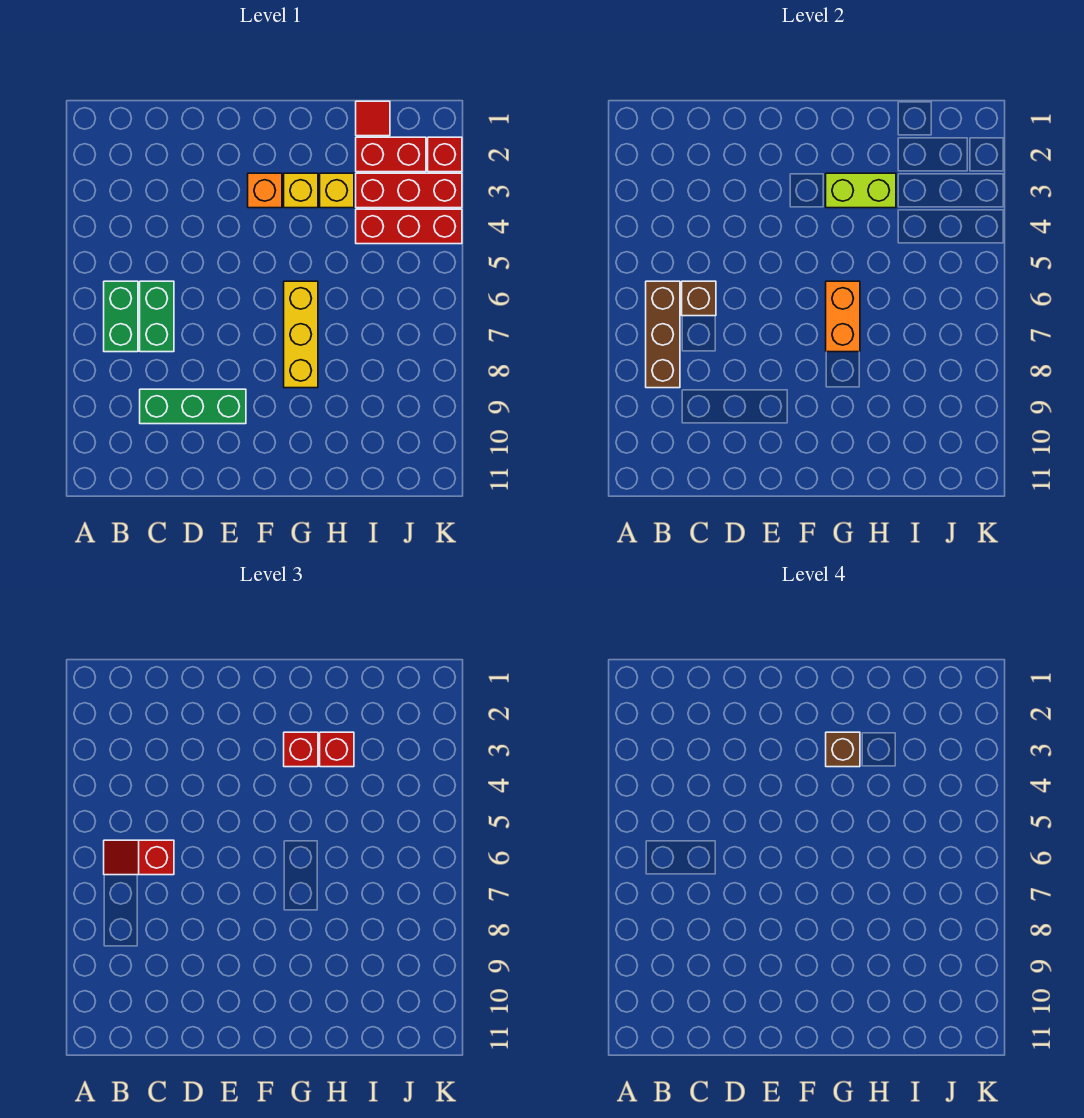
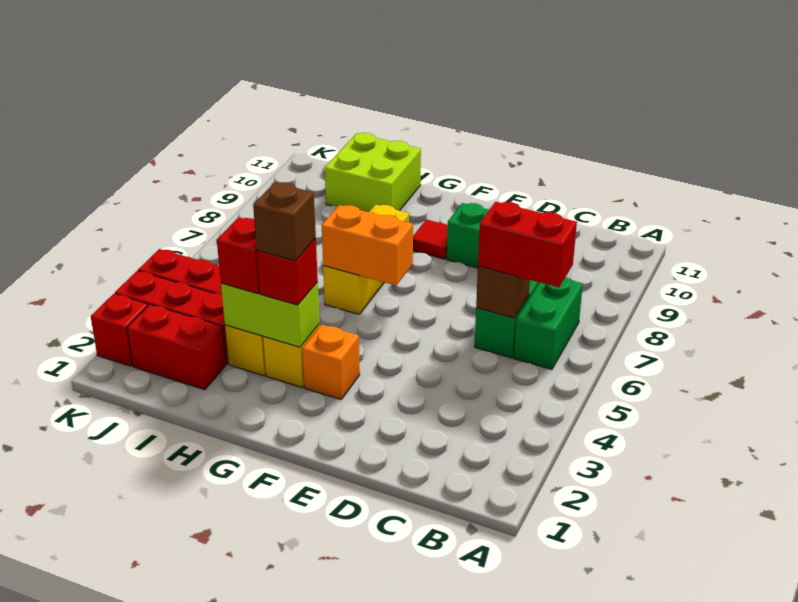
brown brick B6:B8 level 2 -> none
red slope B6:C6 level 3 top C -> red brick B6:C6 level 3
orange brick G6:G7 level 2 -> orange brick F6:G6 level 2
none -> lime brick H10:I11 level 1
red tile I1 level 1 -> red tile F9 level 1

